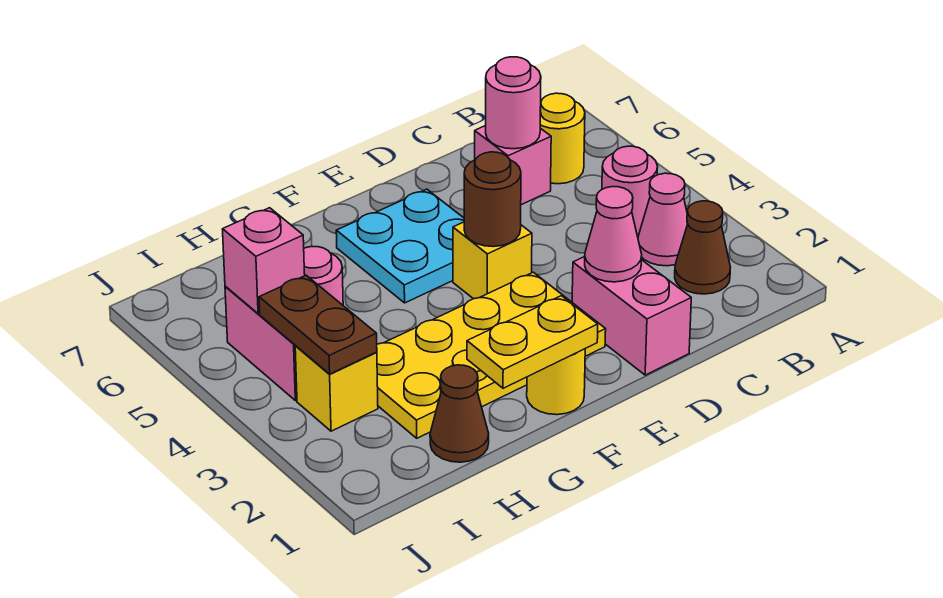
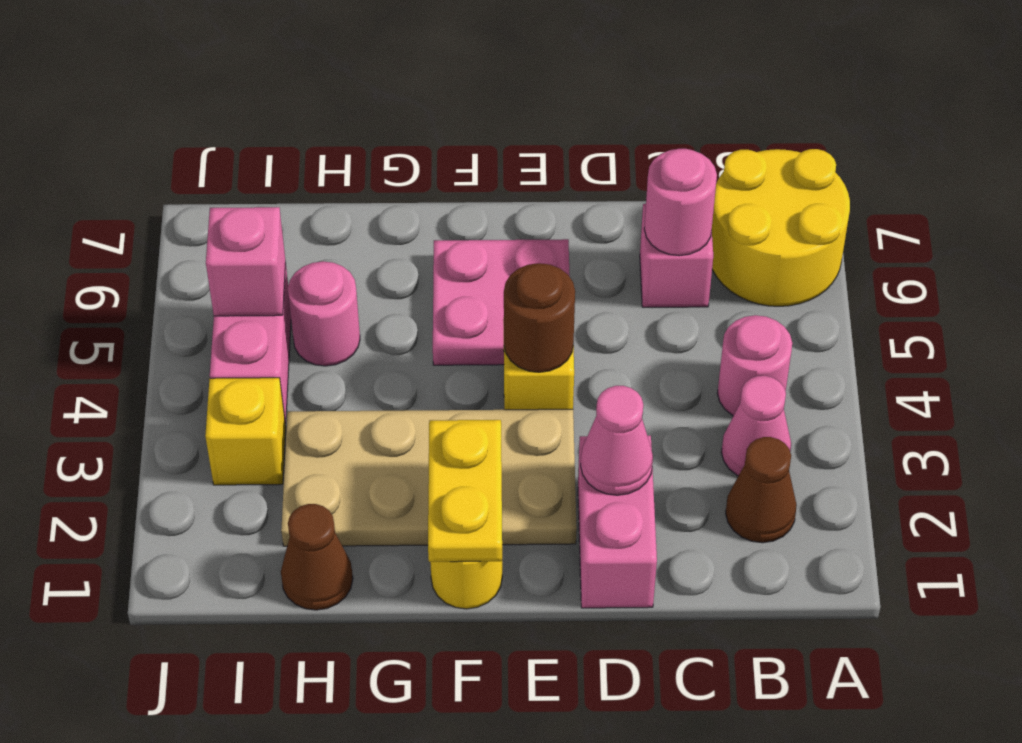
yellow round brick B6 level 1 -> yellow round brick A6:B7 level 1
yellow plate E2:H3 level 1 -> tan plate E2:H3 level 1
cyan plate E5:F6 level 1 -> pink plate E5:F6 level 1
yellow plate F1:G1 level 2 -> yellow plate F1:F2 level 2
brown plate I3:I4 level 2 -> none

